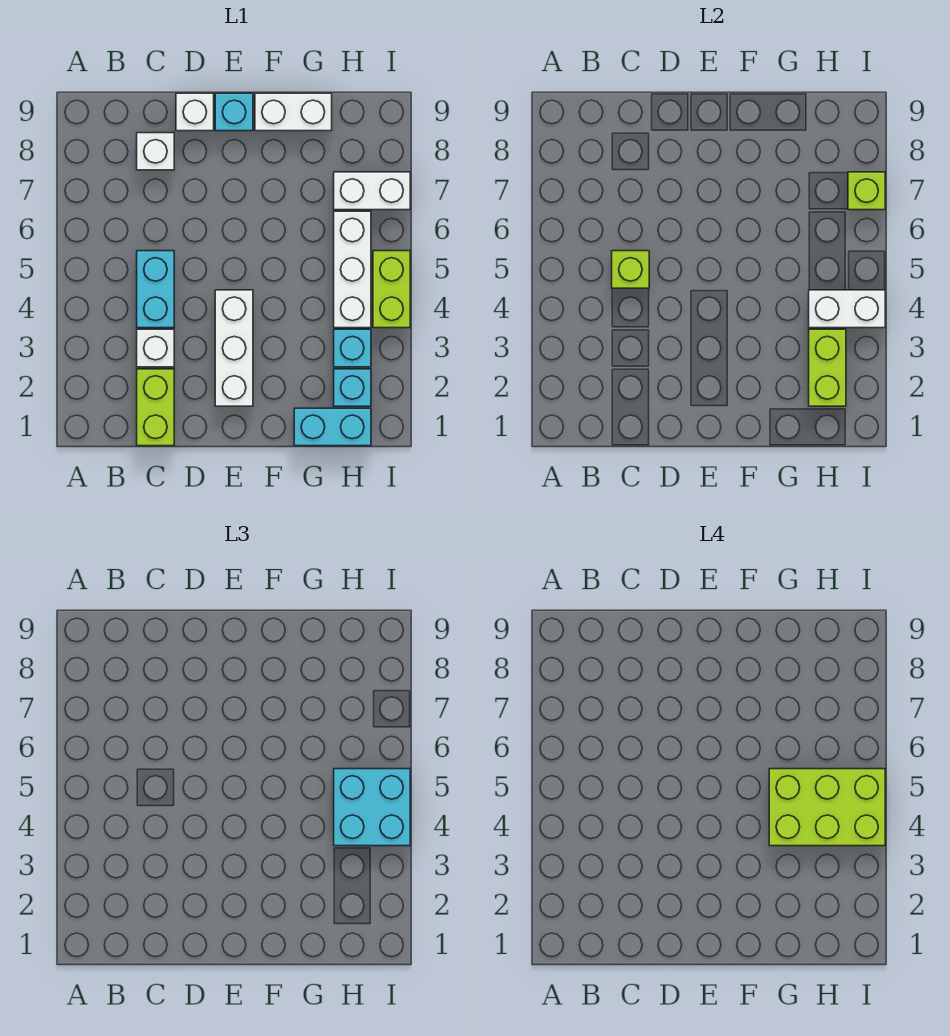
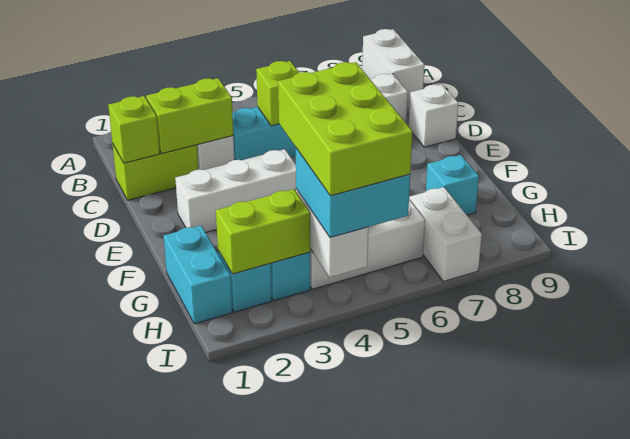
cyan brick E9 level 1 -> cyan brick G8 level 1
white brick F9:G9 level 1 -> white brick A9:B9 level 1
lime brick I4:I5 level 1 -> lime brick C2:C3 level 2
lime brick I7 level 2 -> lime brick C1 level 2

